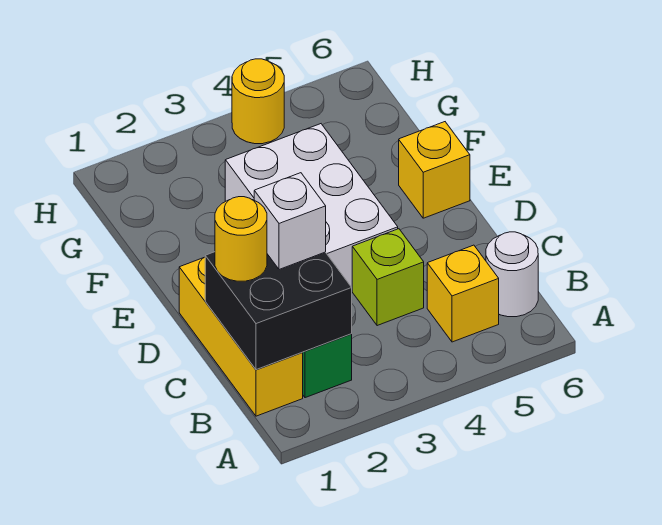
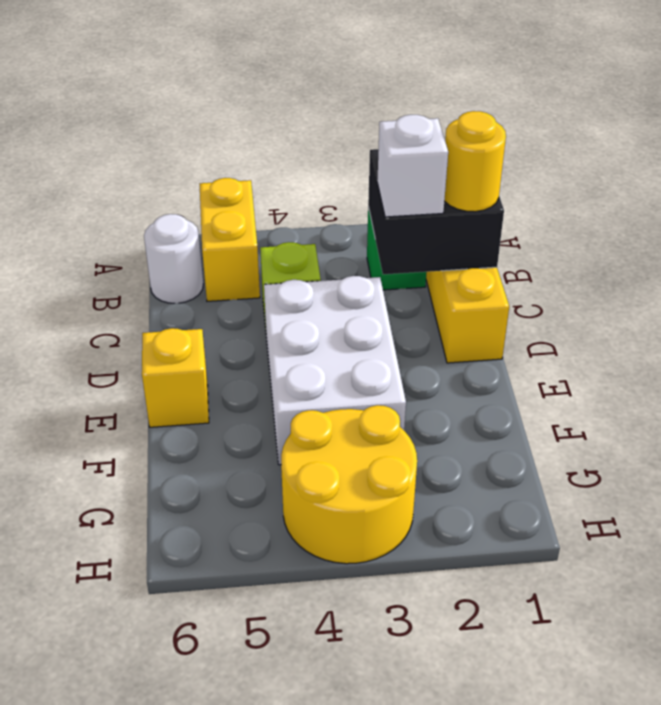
yellow brick B5 level 1 -> yellow brick A5:B5 level 1
yellow round brick H4 level 1 -> yellow round brick G3:H4 level 1

